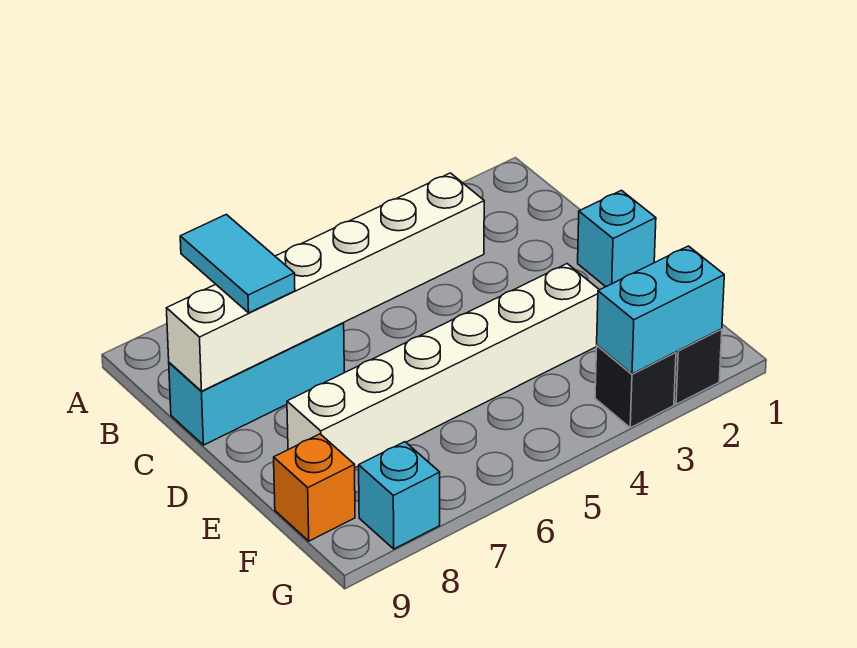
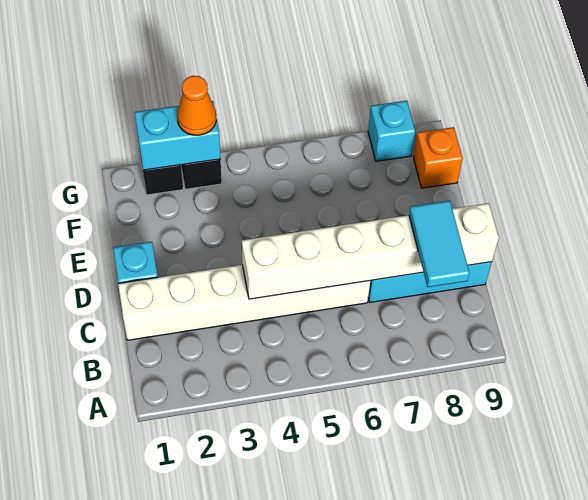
white brick E3:E8 level 1 -> white brick C1:C6 level 1
none -> orange cone G3 level 3

